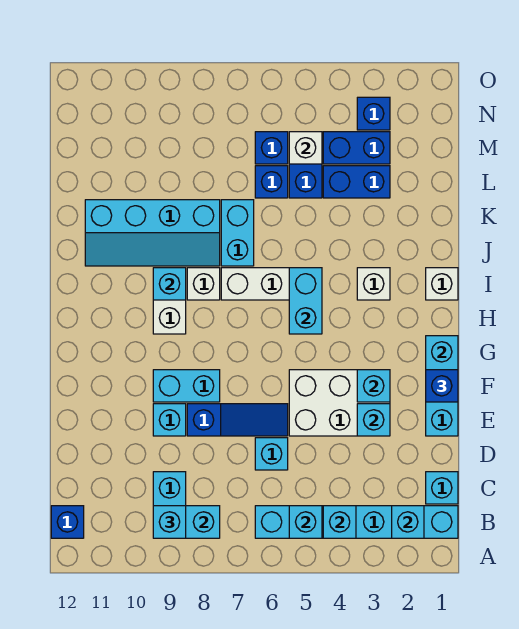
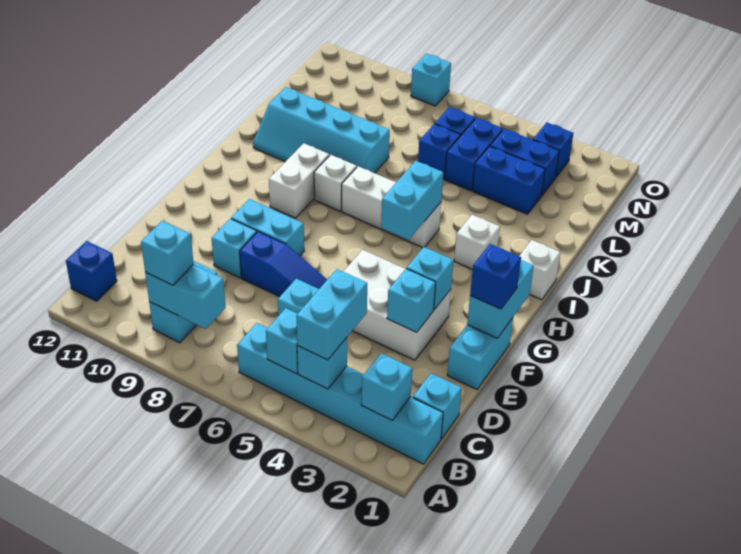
cyan brick I9 level 2 -> cyan brick O8 level 1
cyan brick J7:K7 level 1 -> cyan brick B4:C4 level 3
white brick M5 level 2 -> none

